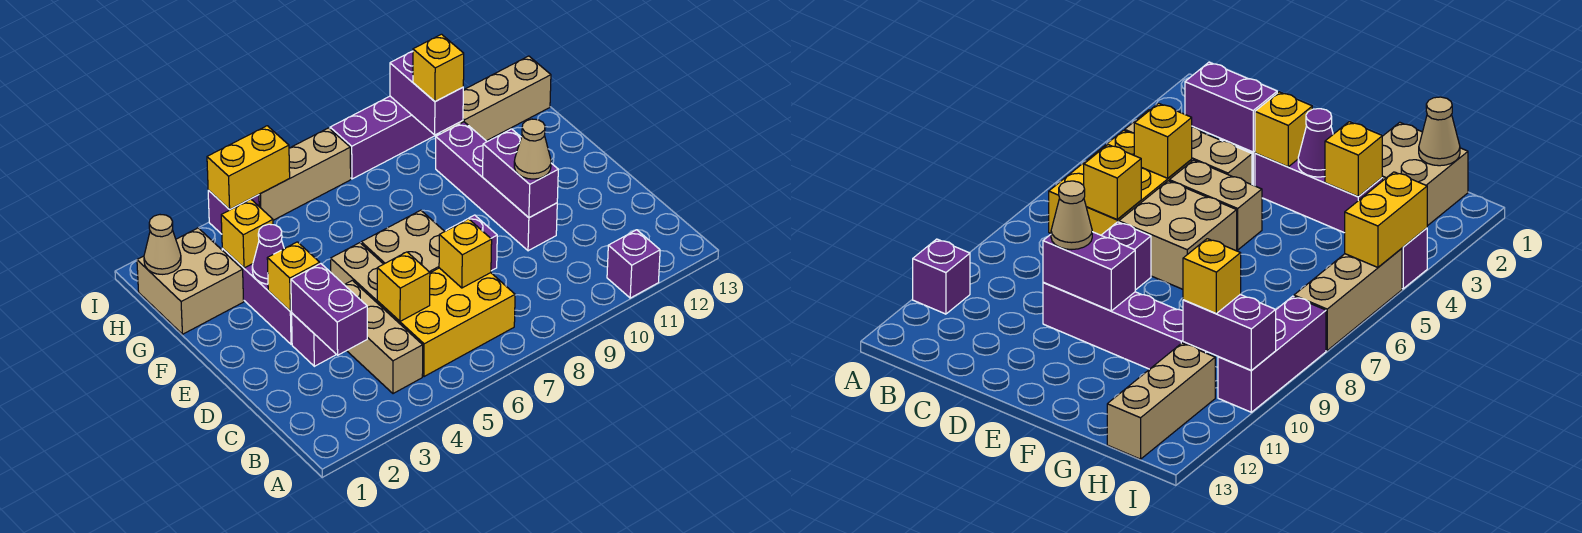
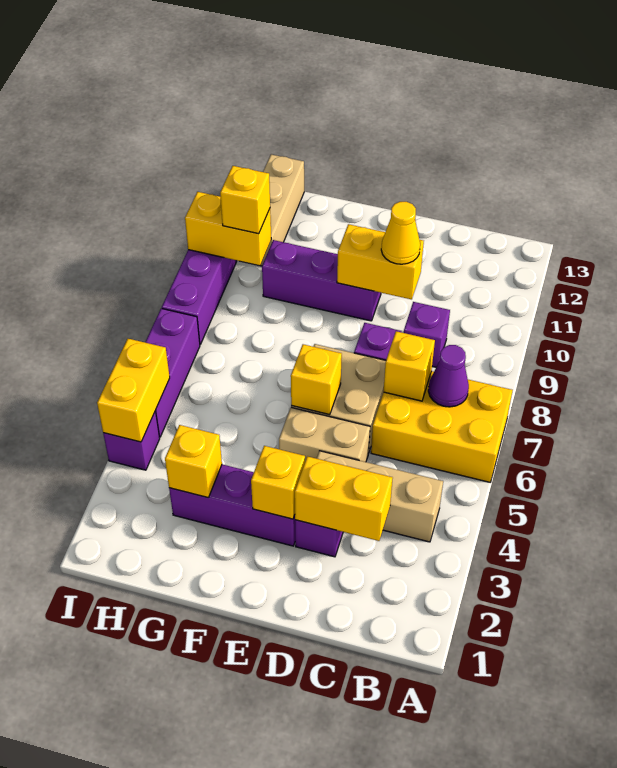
purple brick A11 level 1 -> purple brick C9 level 1
yellow brick B5:C7 level 1 -> yellow brick A6:C7 level 1
purple brick C3:D3 level 2 -> yellow brick C3:D3 level 2
yellow brick C5 level 2 -> yellow brick E6 level 2
purple brick D10:G10 level 1 -> purple brick E10:G10 level 1
purple brick D10:E10 level 2 -> yellow brick D10:E10 level 2
tan cone D10 level 3 -> yellow cone D10 level 3
purple cone F3 level 2 -> purple cone B7 level 2
tan brick G1:H2 level 1 -> none
tan cone H1 level 2 -> none
purple brick H10:I10 level 2 -> yellow brick H10:I10 level 2
tan brick I5:I7 level 1 -> purple brick I5:I7 level 1

